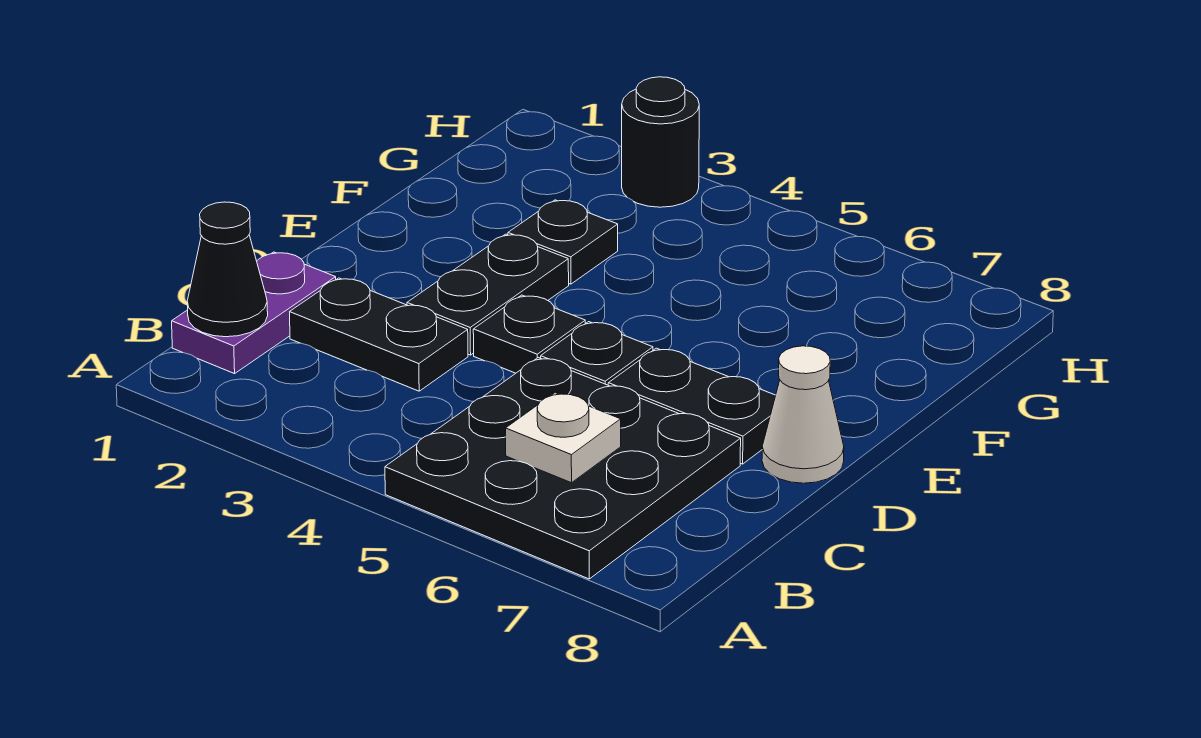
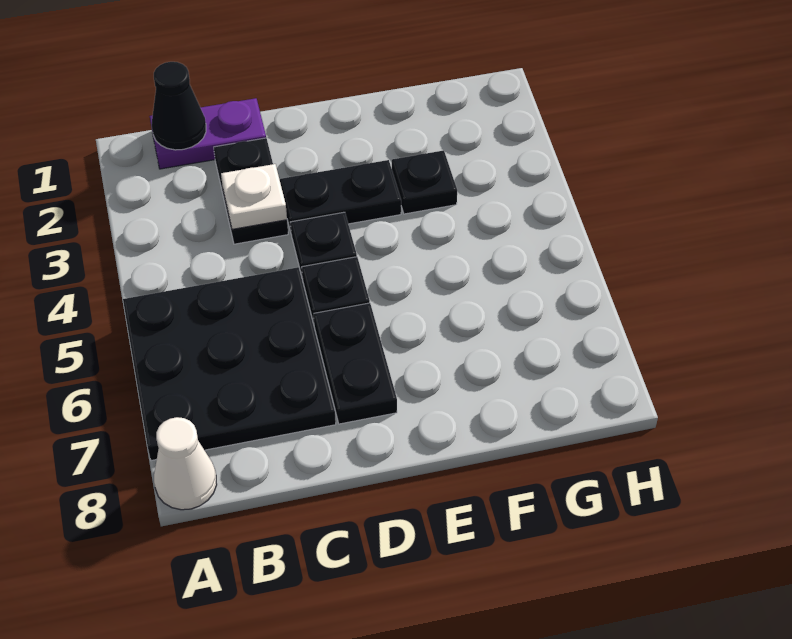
white plate B6 level 2 -> white plate C3 level 2
white cone D8 level 1 -> white cone A8 level 1
black round brick H3 level 1 -> none

